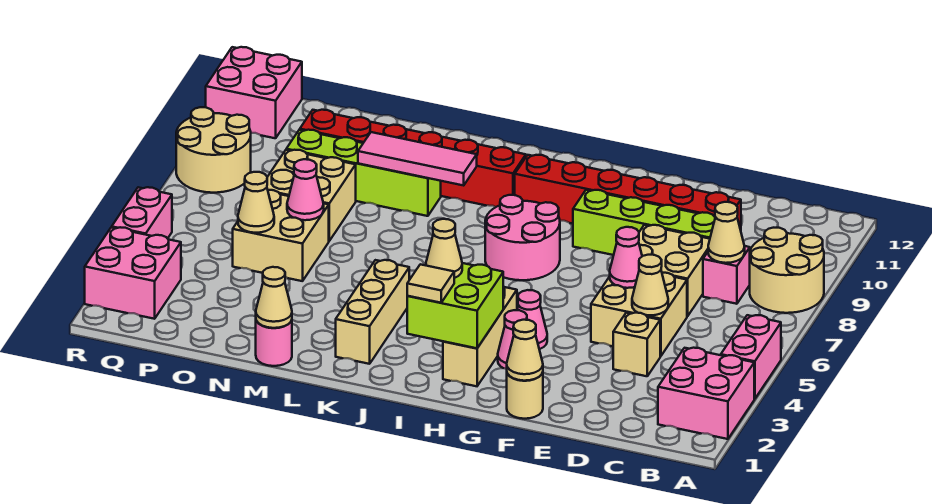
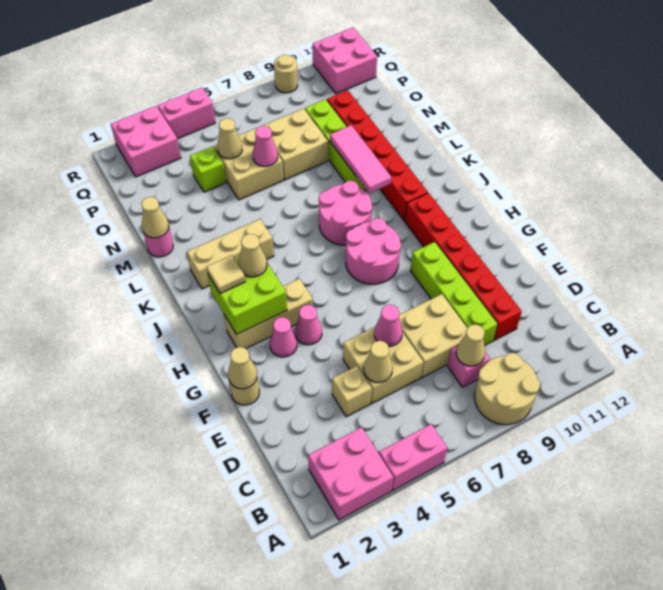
none -> pink round brick J7:K8 level 1
none -> lime brick O4 level 1
tan round brick Q8:R9 level 1 -> tan round brick R9 level 1

